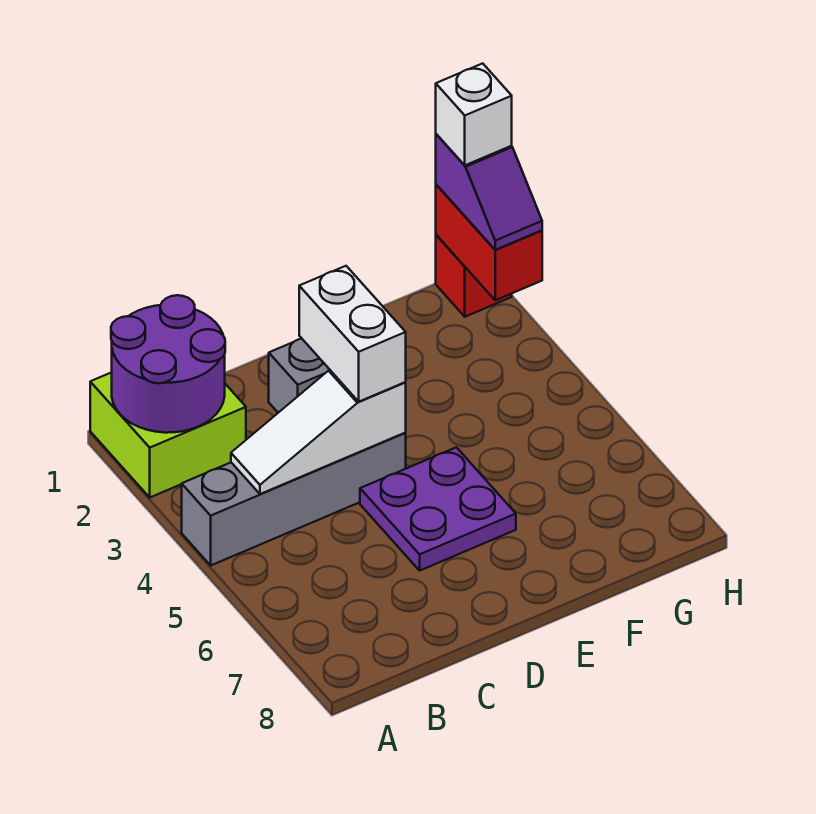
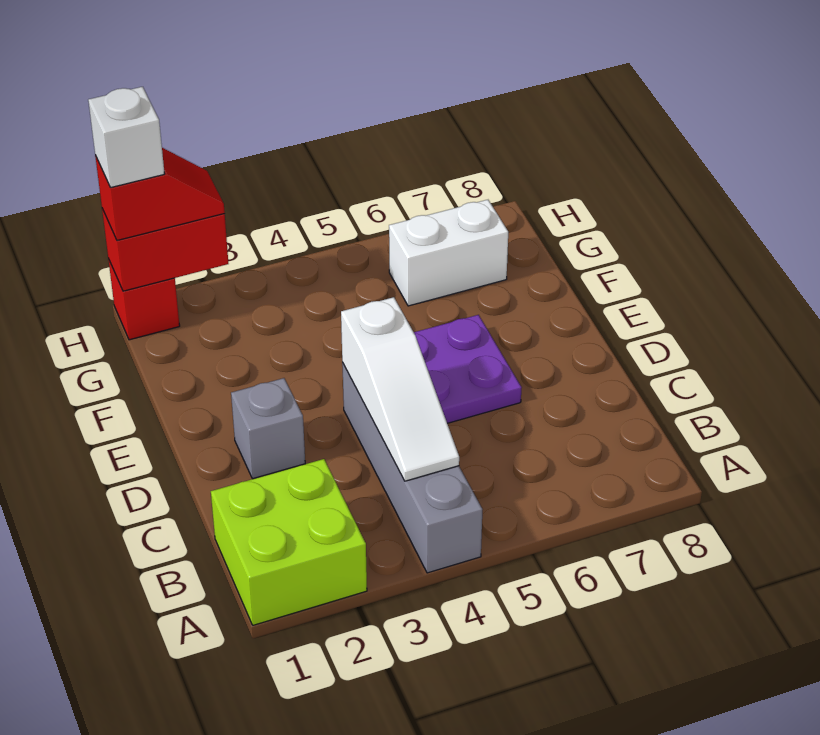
purple round brick A1:B2 level 2 -> none
white brick D3:D4 level 3 -> white brick G6:G7 level 1
purple slope H1:H2 level 3 top 1 -> red slope H1:H2 level 3 top 1

